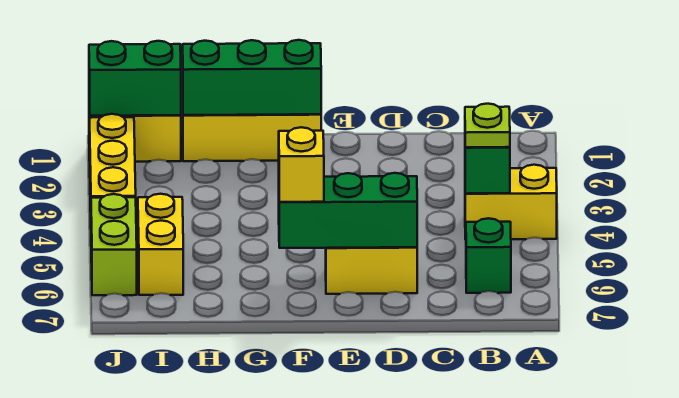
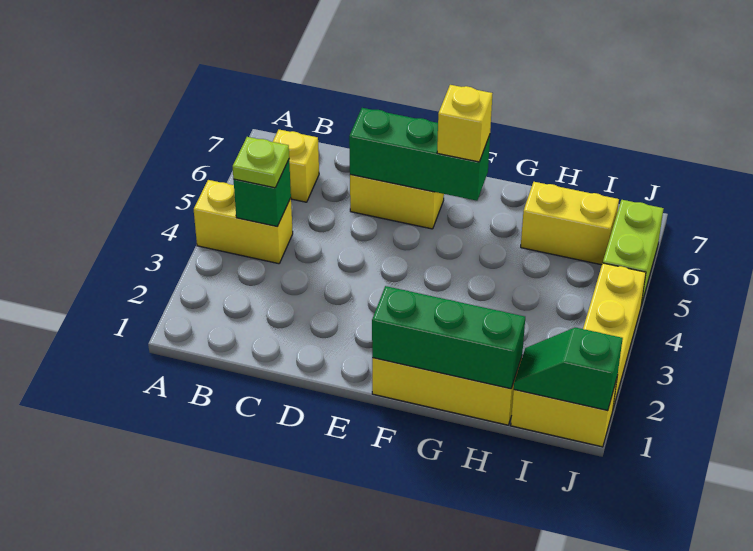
green brick B6 level 1 -> yellow brick B6 level 1
green brick I1:J1 level 2 -> green slope I1:J1 level 2 top J
yellow brick I5:I6 level 1 -> yellow brick H6:I6 level 1

